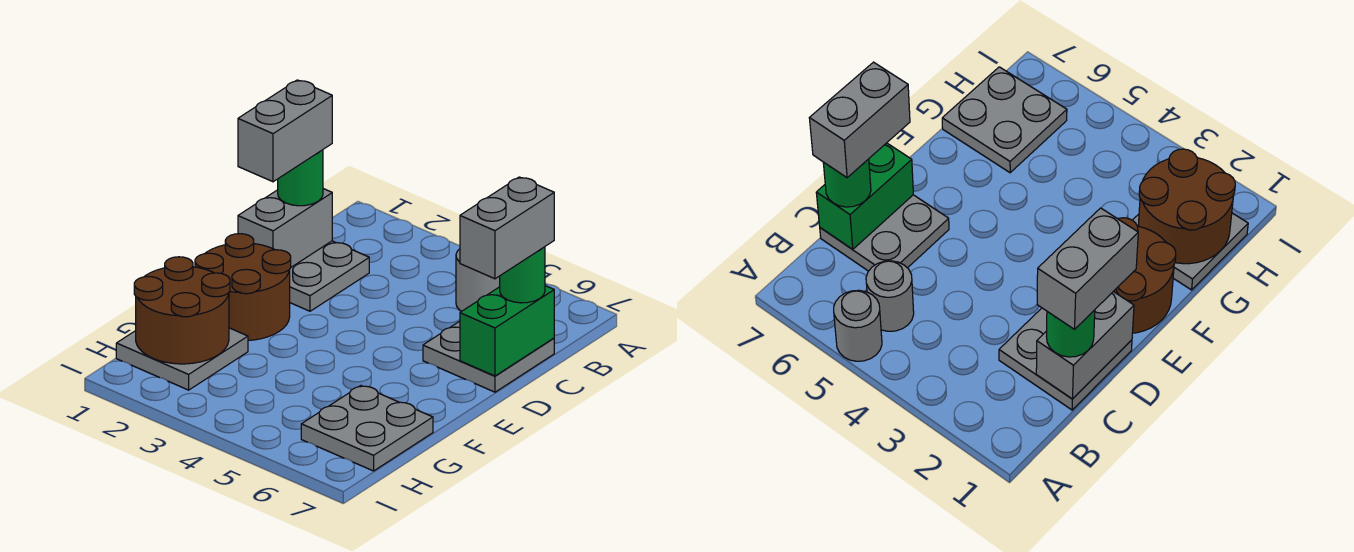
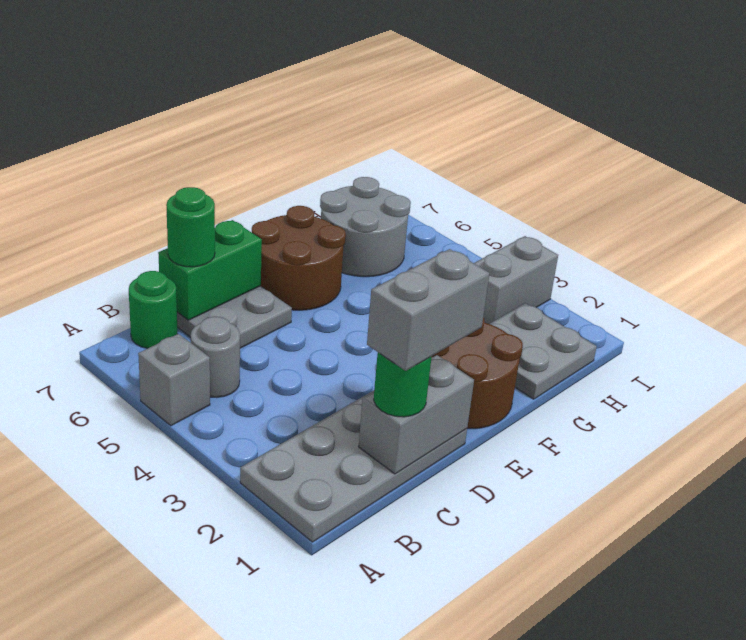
grey round brick A5 level 1 -> grey brick A5 level 1
none -> green round brick B7 level 1
grey plate C1:D2 level 1 -> grey plate A1:D2 level 1
grey brick C7:D7 level 4 -> grey brick H3:I3 level 1
brown round brick G1:H2 level 2 -> brown round brick E6:F7 level 1
grey plate G6:H7 level 1 -> grey round brick G6:H7 level 1

